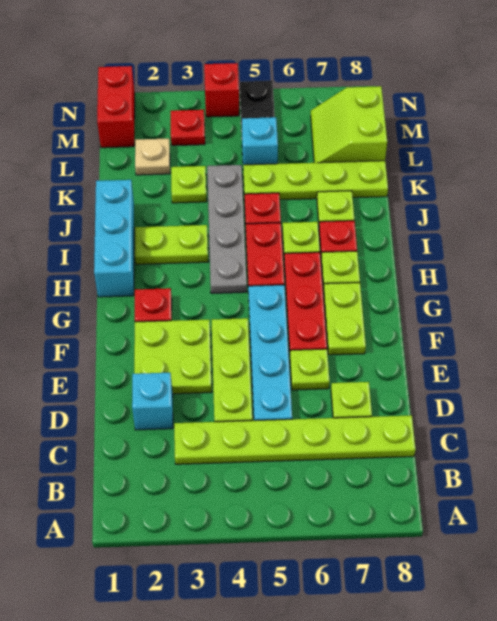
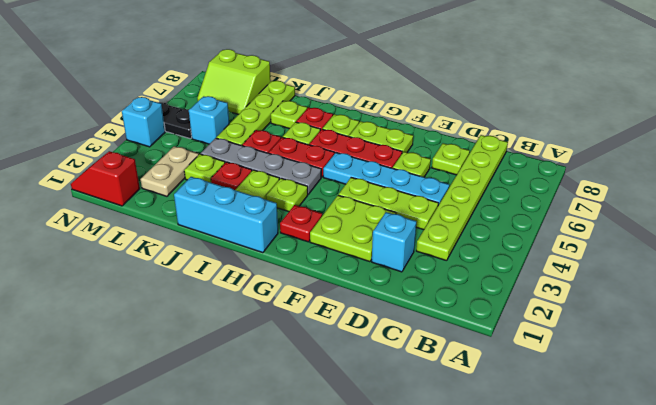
none -> lime plate H3 level 1
tan plate L2 level 1 -> tan plate L2:L3 level 1
red brick M1:N1 level 1 -> red slope M1:N1 level 1 top M
red plate M3 level 1 -> red plate J3 level 1
red brick N4 level 1 -> cyan brick N4 level 1

